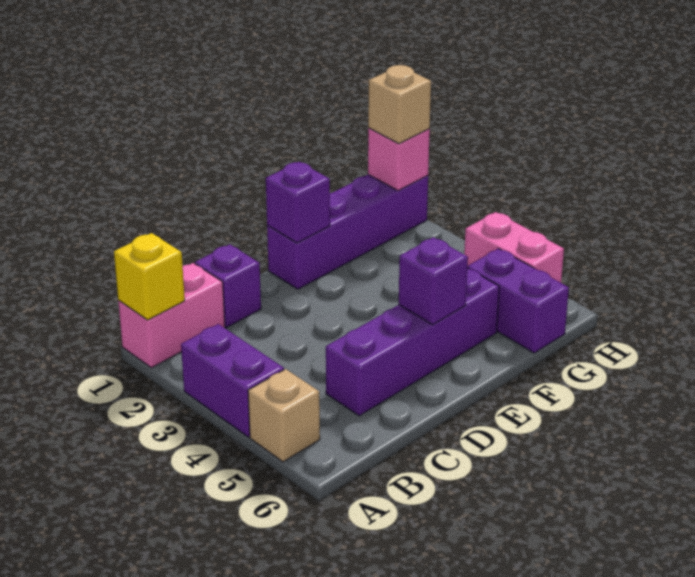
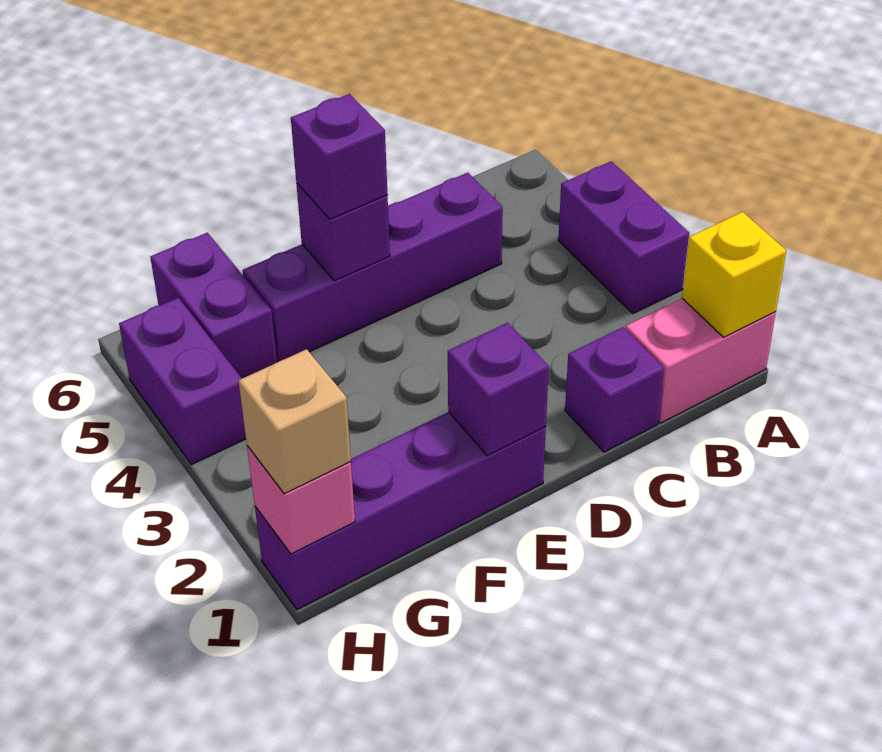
tan brick A5 level 1 -> none
none -> purple brick E5 level 3
pink brick H4:H5 level 1 -> purple brick H4:H5 level 1

